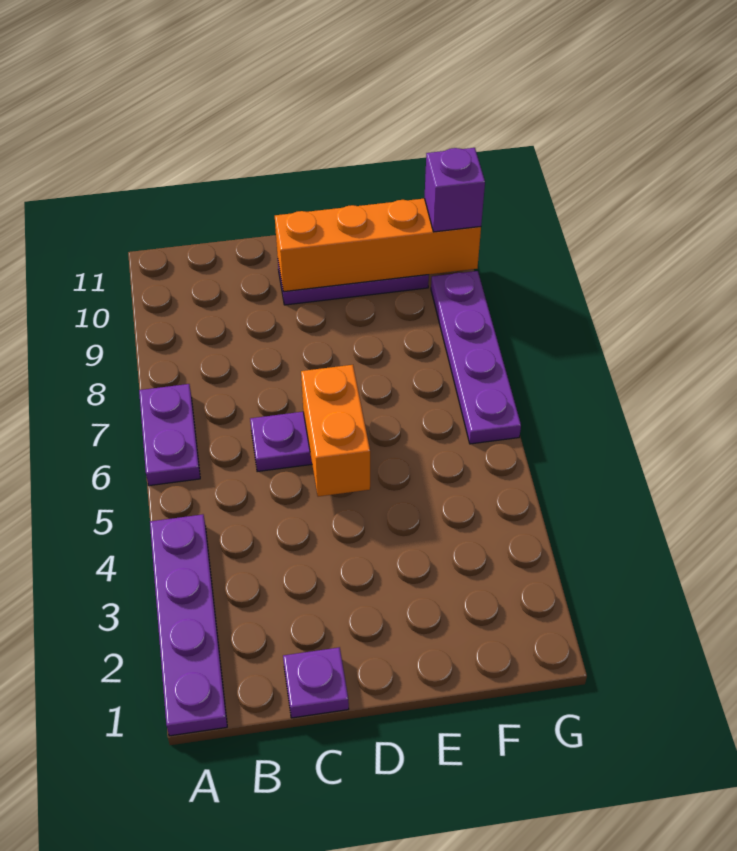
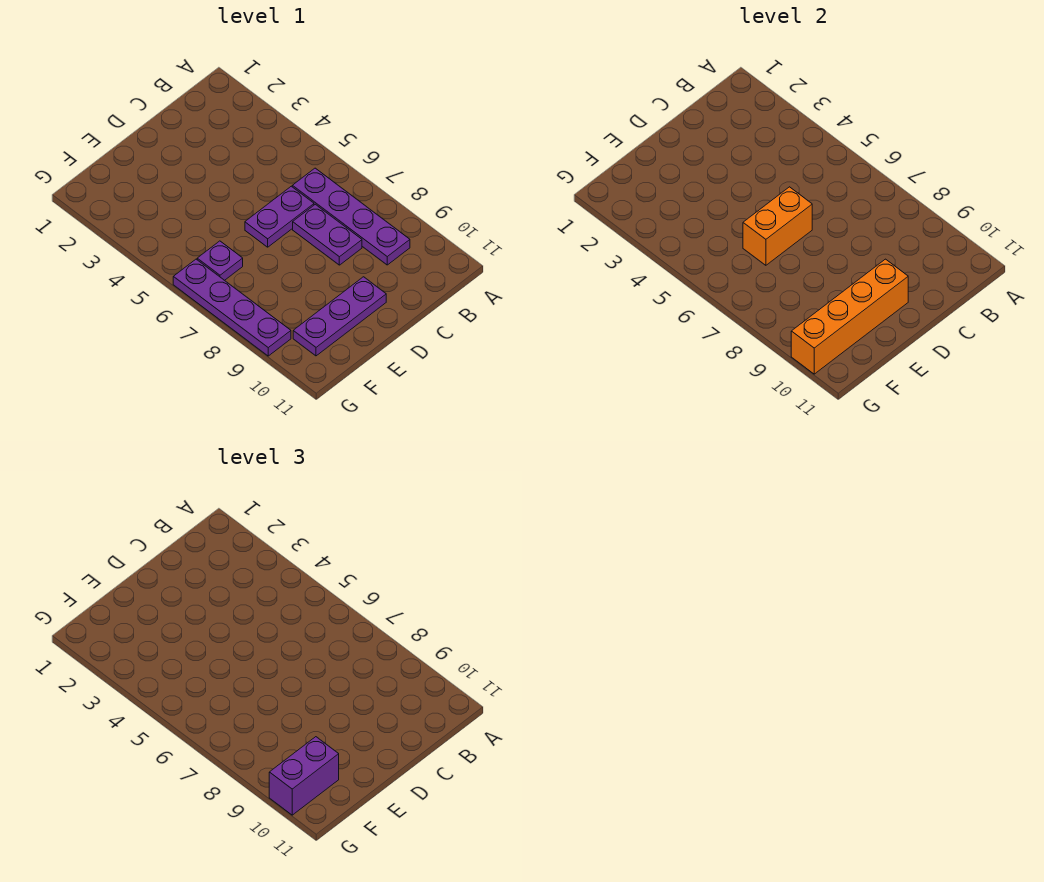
purple plate A1:A4 level 1 -> purple plate B6:B9 level 1
purple plate A6:A7 level 1 -> purple plate C7:C8 level 1
purple plate C1 level 1 -> purple plate F6 level 1
orange brick D5:D6 level 2 -> orange brick D6:E6 level 2
purple brick G10 level 3 -> purple brick F10:G10 level 3

